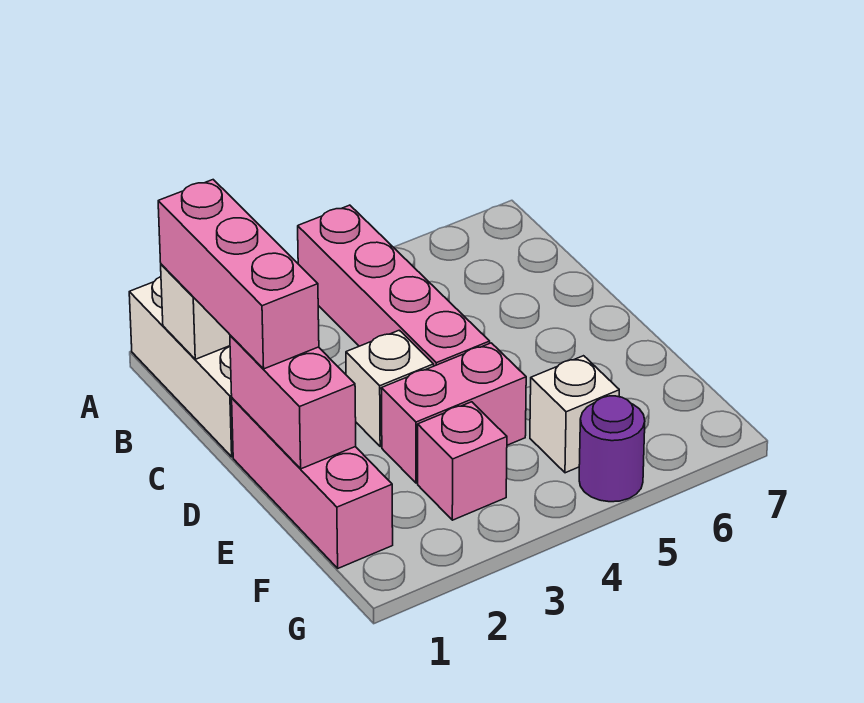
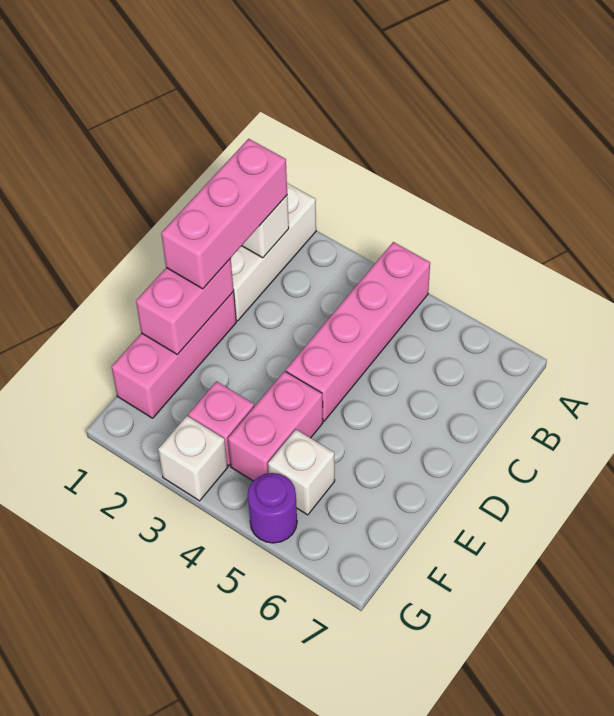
white brick D3 level 1 -> white brick G3 level 1
pink brick E3:E4 level 1 -> pink brick E4:F4 level 1

